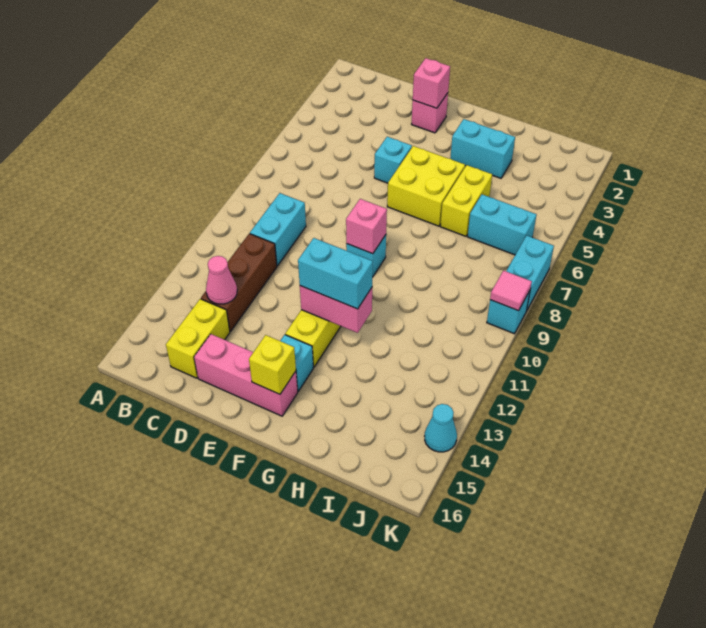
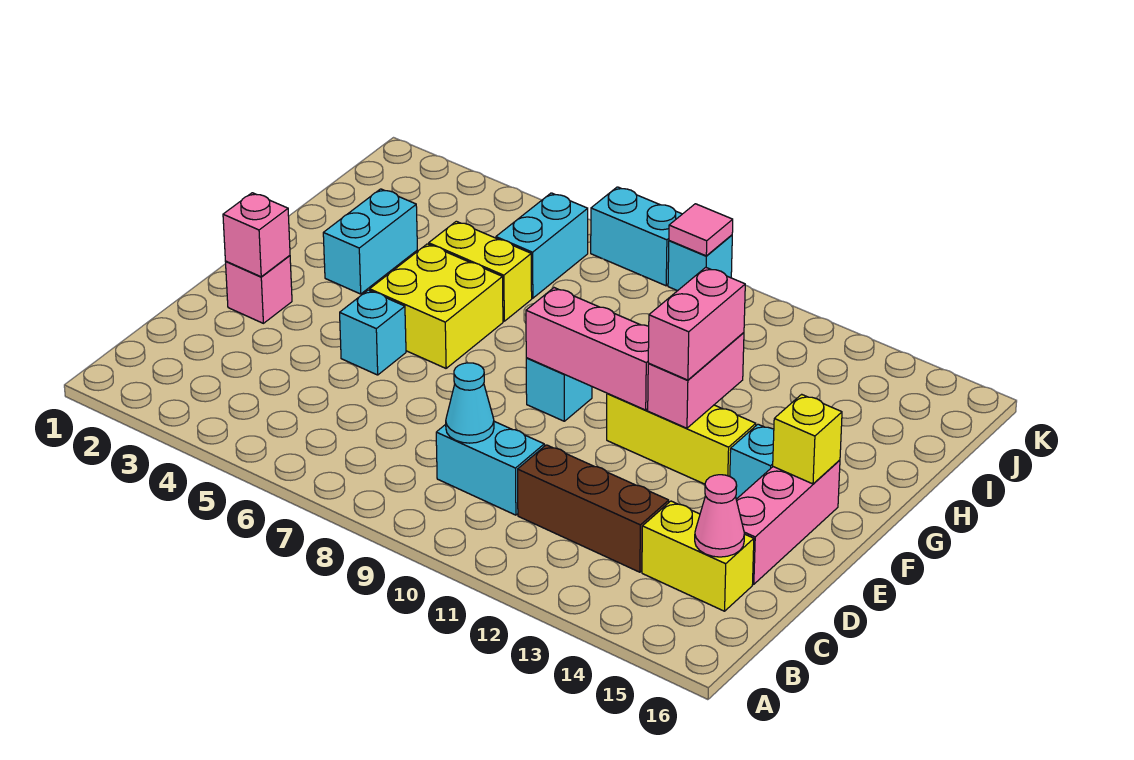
pink cone C13 level 2 -> pink cone C15 level 2
pink brick F9 level 2 -> pink brick F9:F11 level 2
cyan brick F12:G12 level 3 -> pink brick F12:G12 level 3
cyan cone K14 level 1 -> cyan cone C9 level 2

